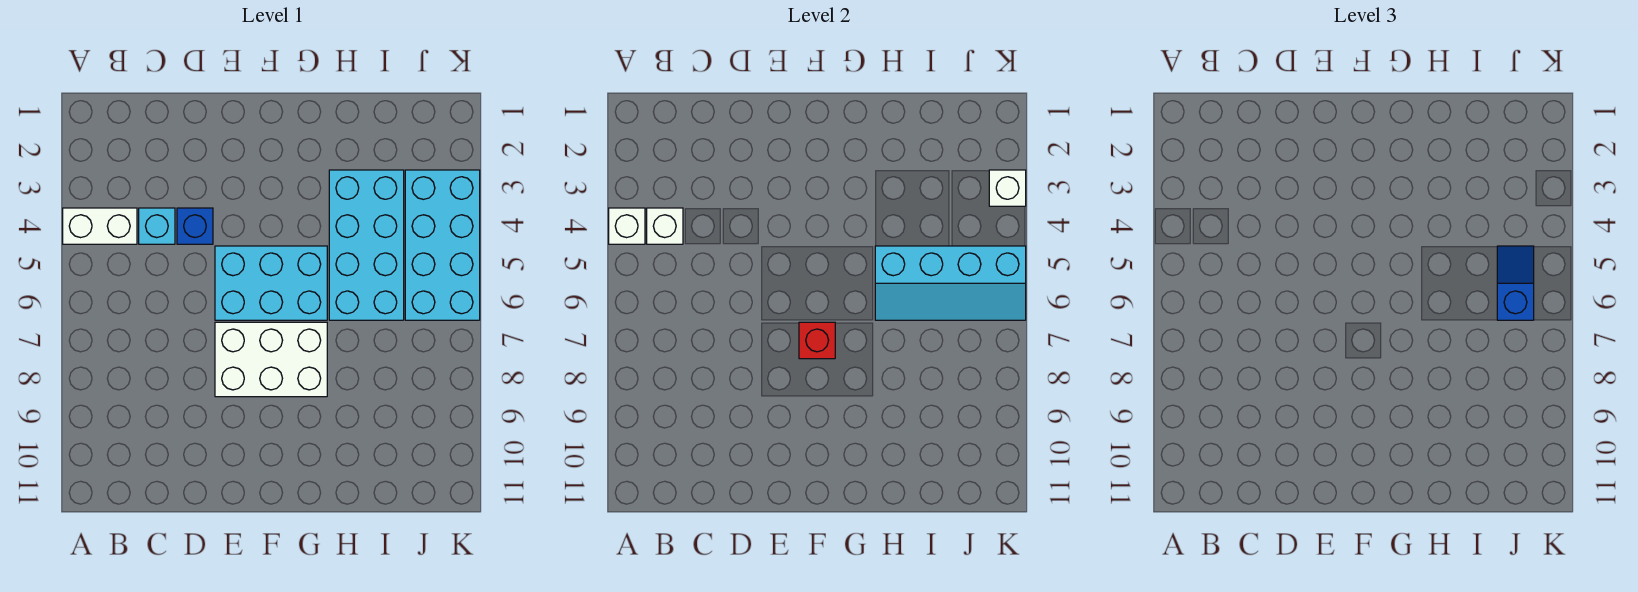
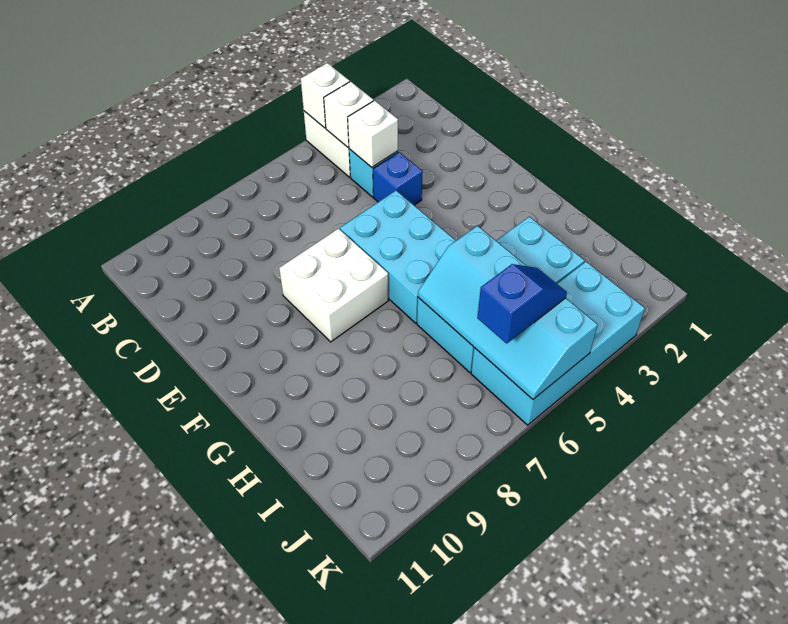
white brick E7:G8 level 1 -> white brick E7:F8 level 1
red brick F7 level 2 -> none
white brick K3 level 2 -> white brick C4 level 2

